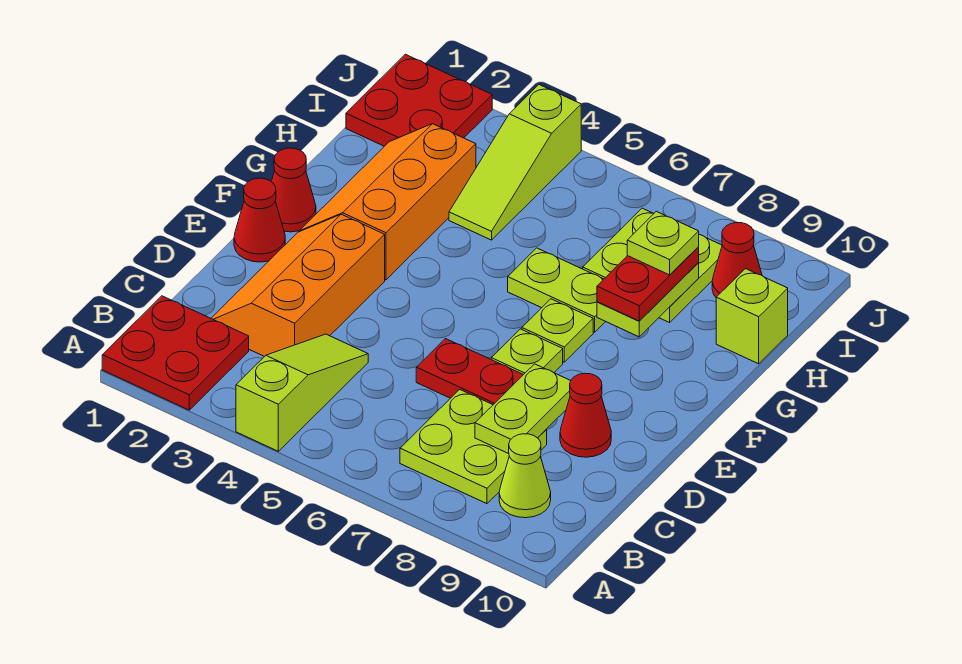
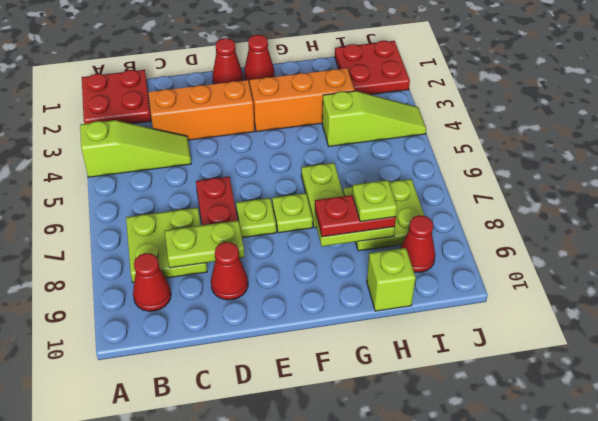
lime cone B9 level 1 -> red cone B9 level 1
lime slope H4:J4 level 1 top J -> lime slope H4:J4 level 1 top H

